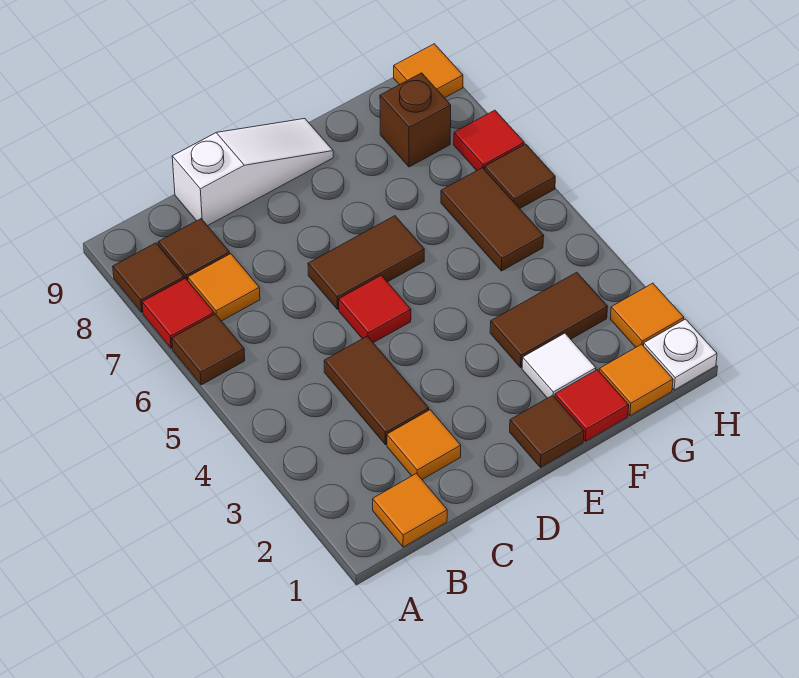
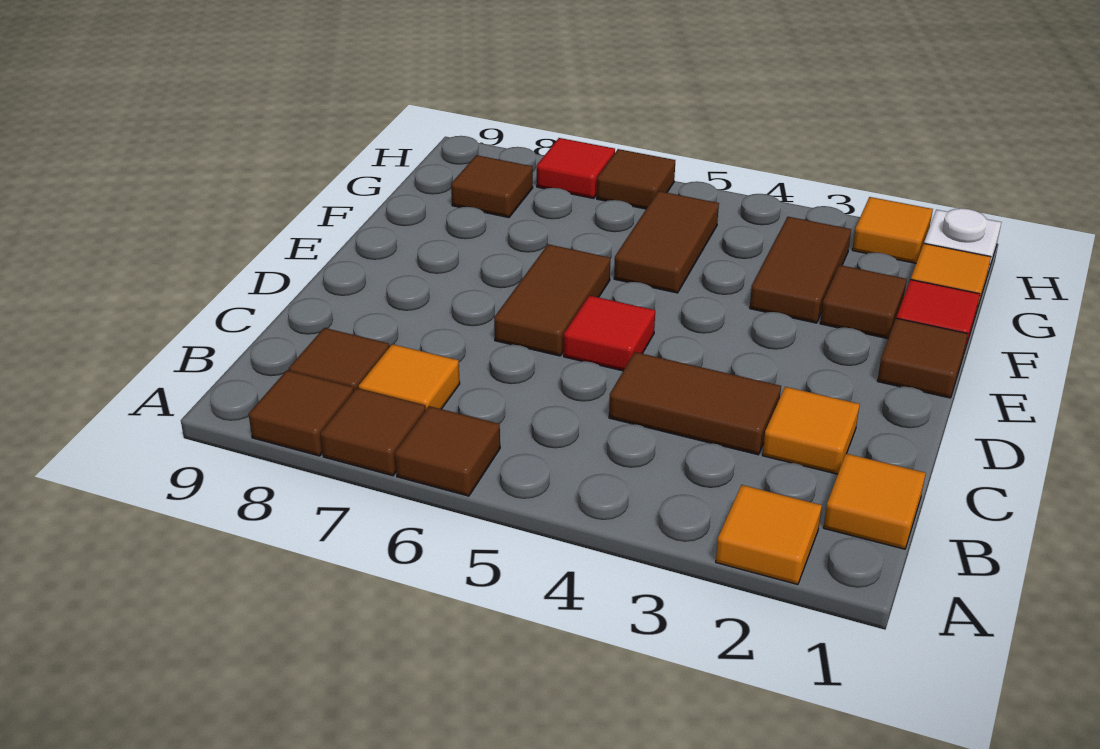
red tile A7 level 1 -> brown tile A7 level 1
white slope C9:E9 level 1 top C -> none
white tile F2 level 1 -> brown tile F2 level 1
brown tile G5:G6 level 1 -> brown tile F5:G5 level 1
brown brick G8 level 1 -> brown tile G8 level 1
orange tile H9 level 1 -> orange tile A2 level 1

